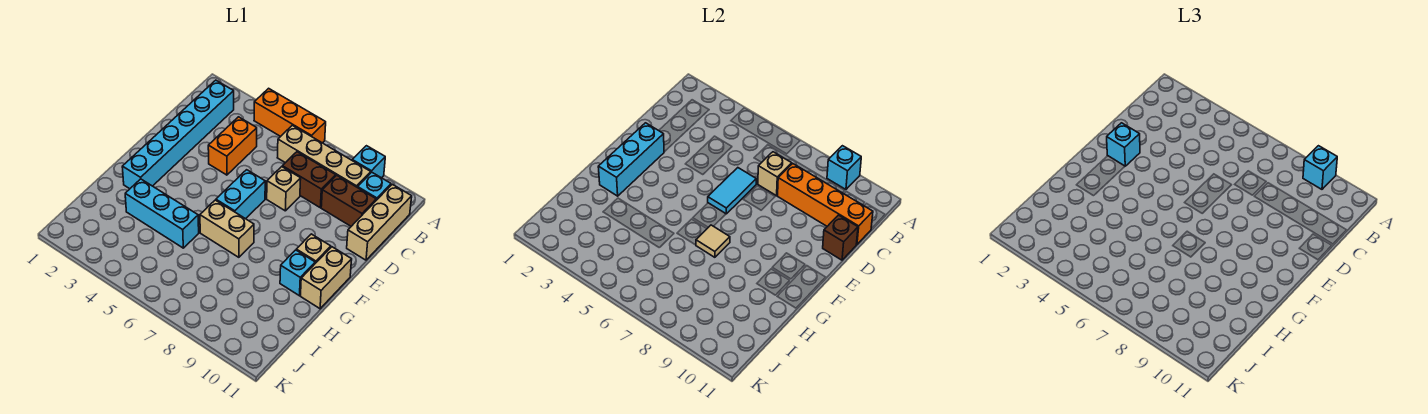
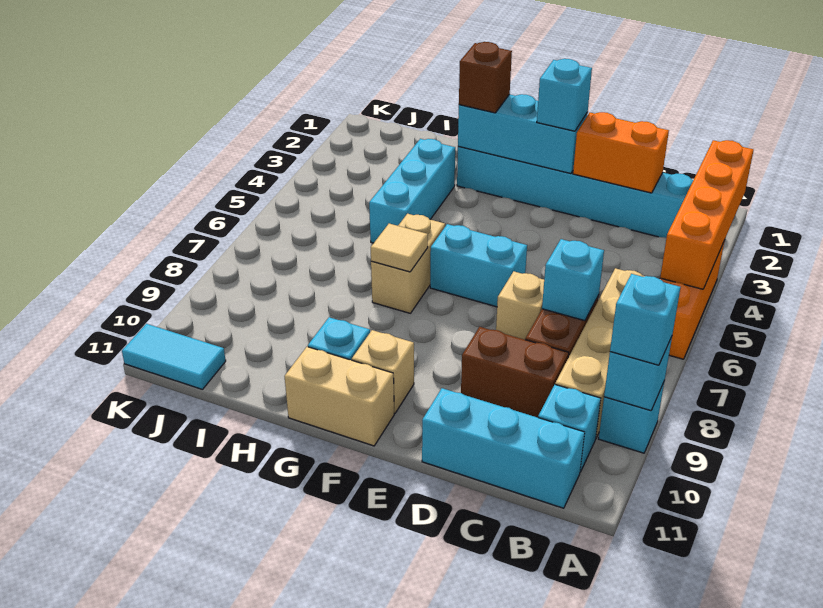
tan brick B11:D11 level 1 -> cyan brick B11:D11 level 1
orange brick C4:D4 level 1 -> orange brick C2:D2 level 2
tan brick C7 level 2 -> cyan brick C7 level 2
orange brick C8:C11 level 2 -> orange brick A2:A5 level 2
brown brick C9:C10 level 1 -> brown brick C9:D9 level 1
cyan tile D6:E6 level 2 -> cyan tile J11:K11 level 1
brown brick D11 level 2 -> brown brick G2 level 3

